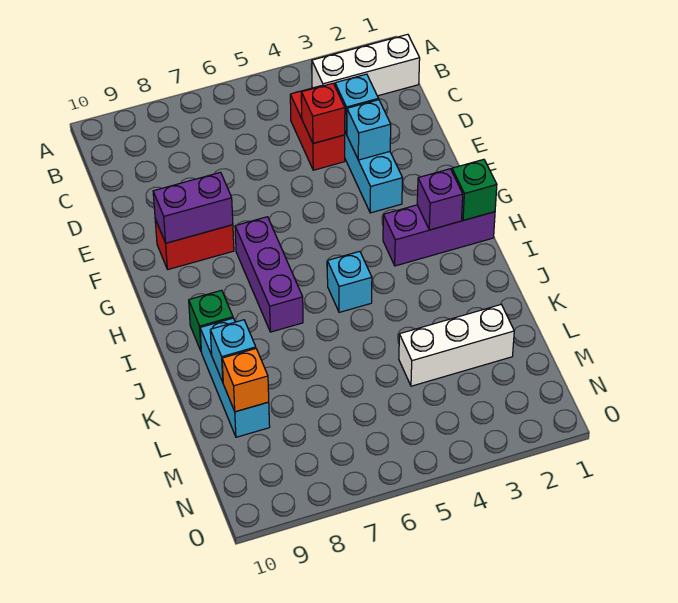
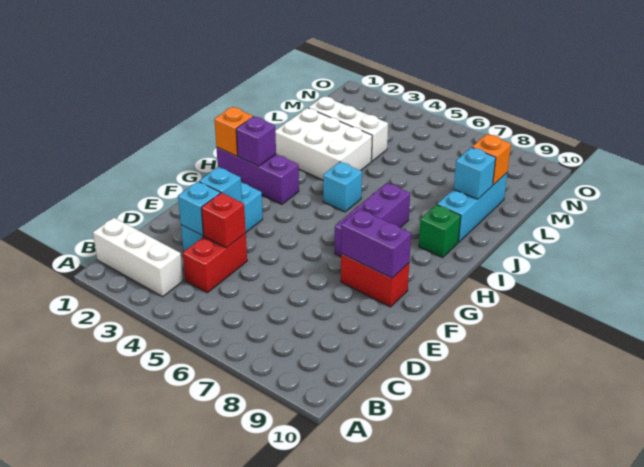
green brick H1 level 2 -> orange brick H1 level 2
none -> white brick J2:K4 level 1

